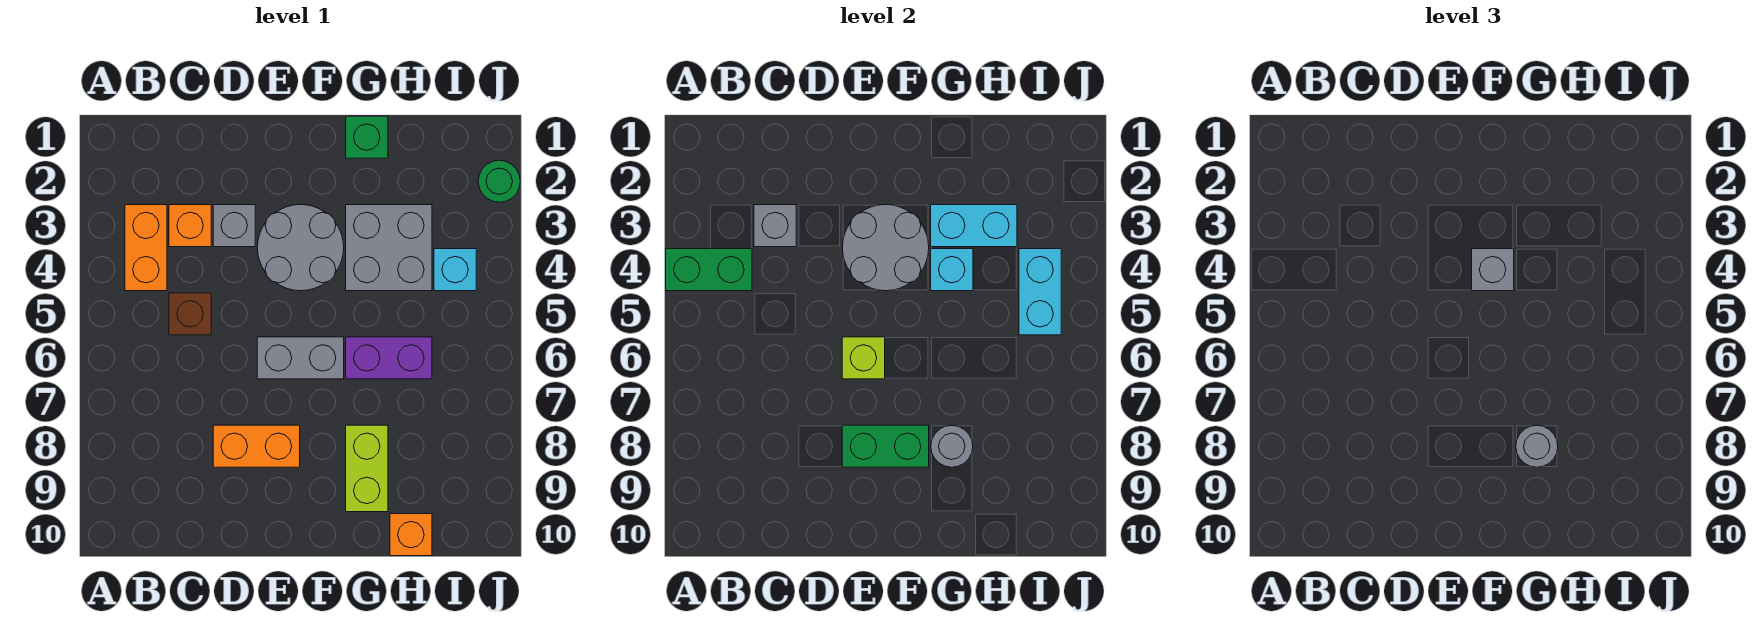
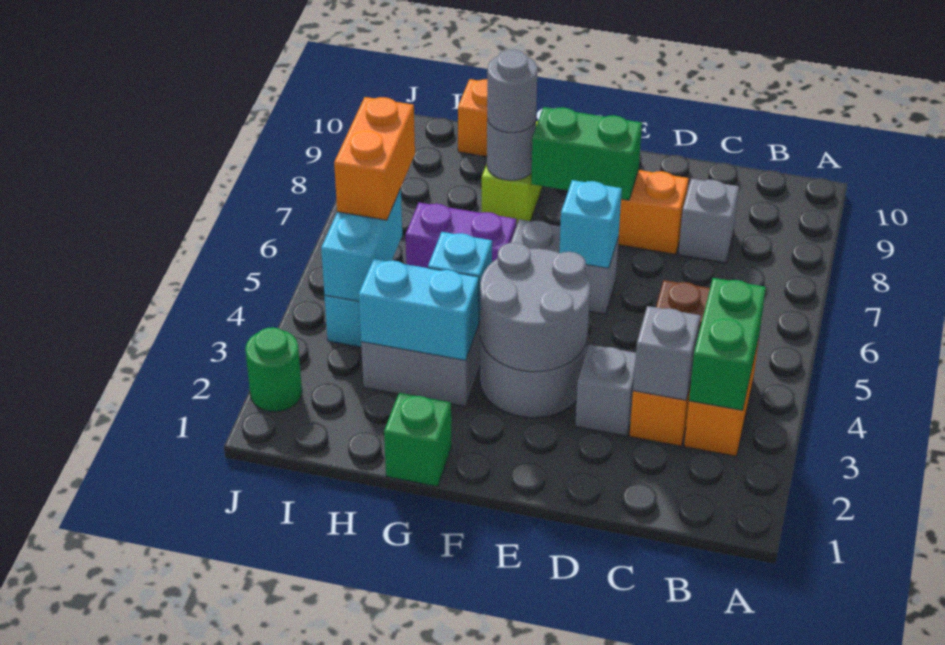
green brick A4:B4 level 2 -> green brick B3:B4 level 2
lime brick E6 level 2 -> cyan brick E6 level 2
grey brick F4 level 3 -> grey brick C8 level 1
none -> orange brick I5:I6 level 3

